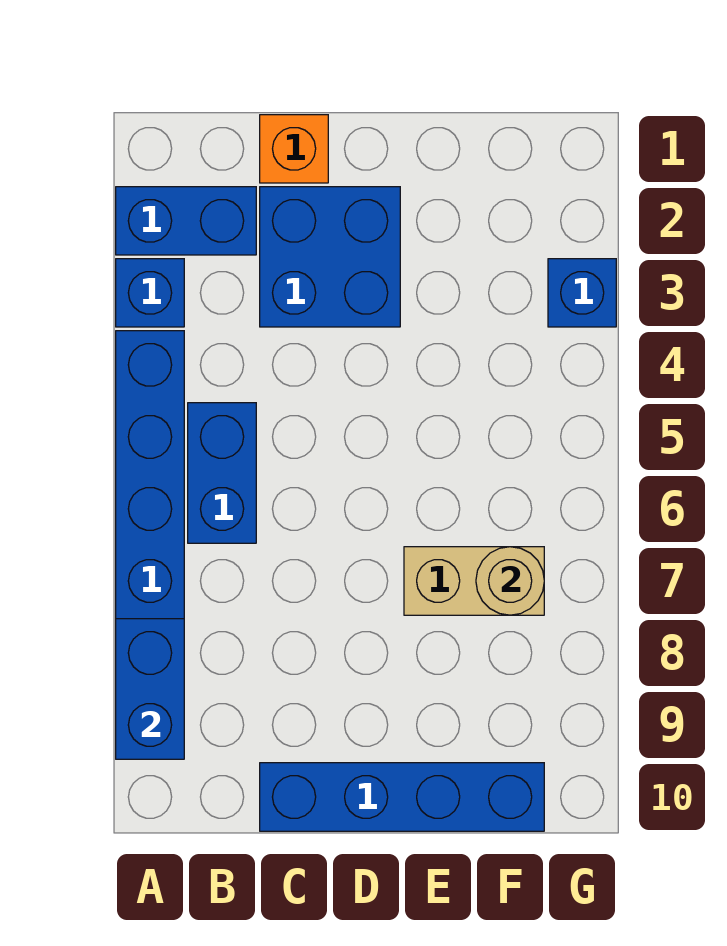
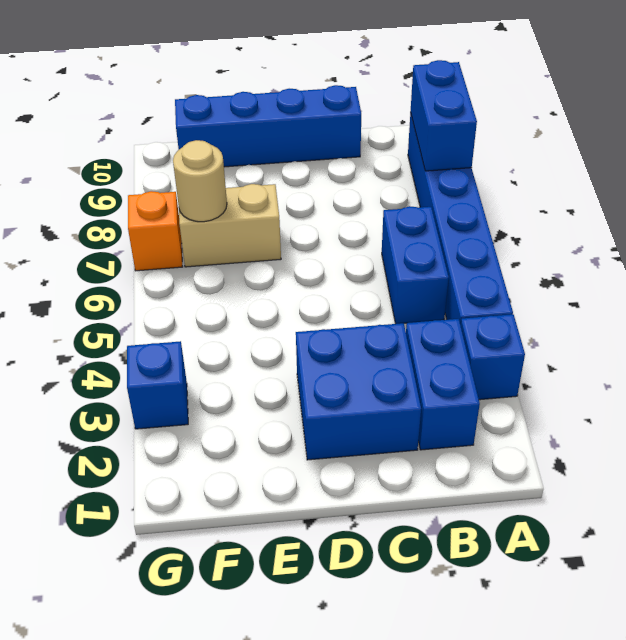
blue brick A2:B2 level 1 -> blue brick B2:B3 level 1
orange brick C1 level 1 -> orange brick G7 level 1

